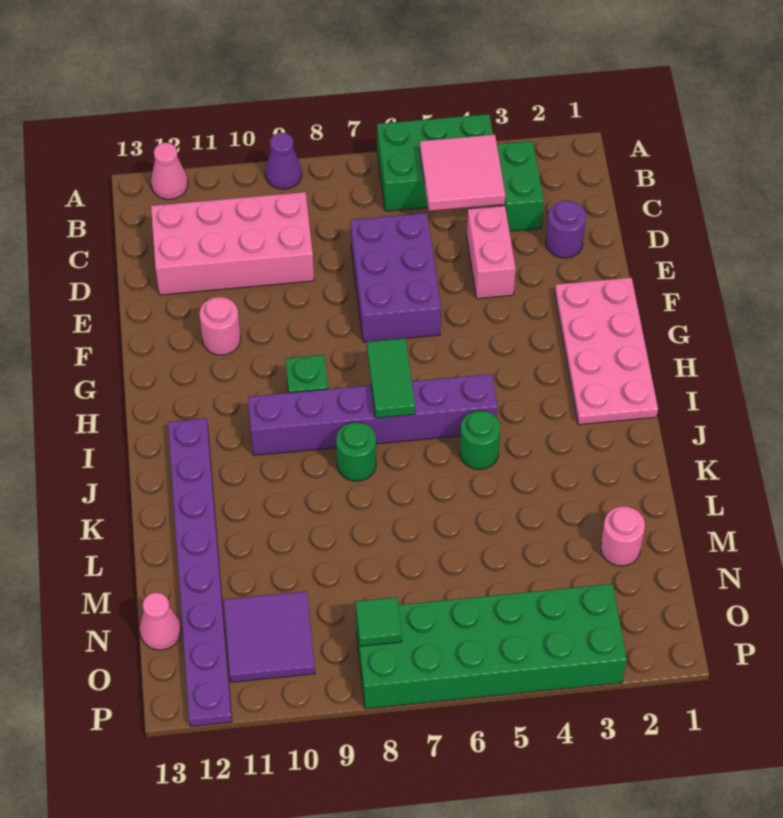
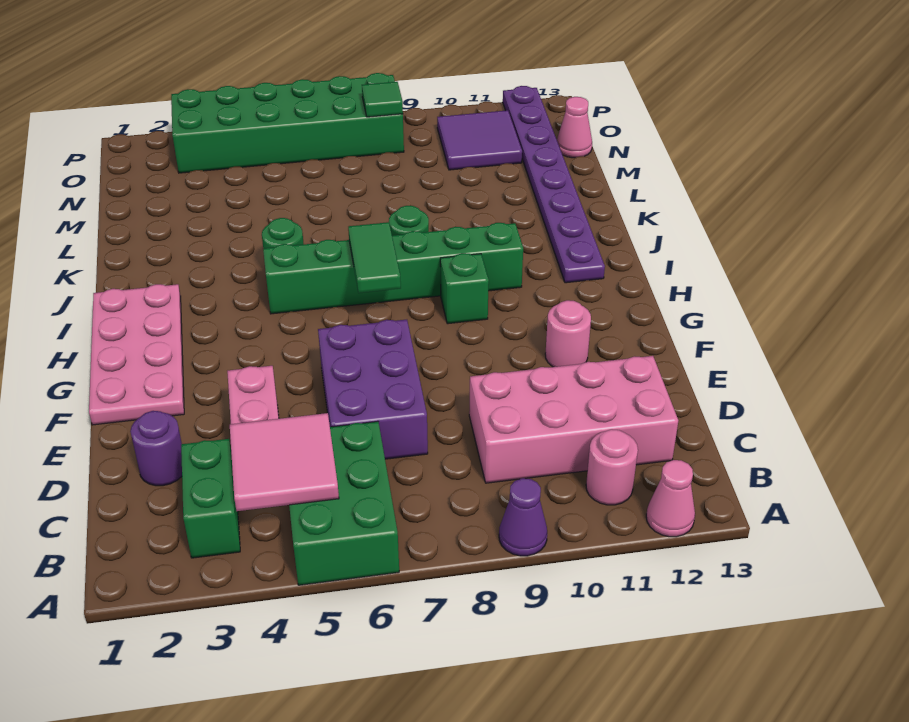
green brick A4:B6 level 1 -> green brick A5:C6 level 1
purple brick I5:I10 level 1 -> green brick I5:I10 level 1
pink round brick M2 level 1 -> pink round brick B11 level 1

